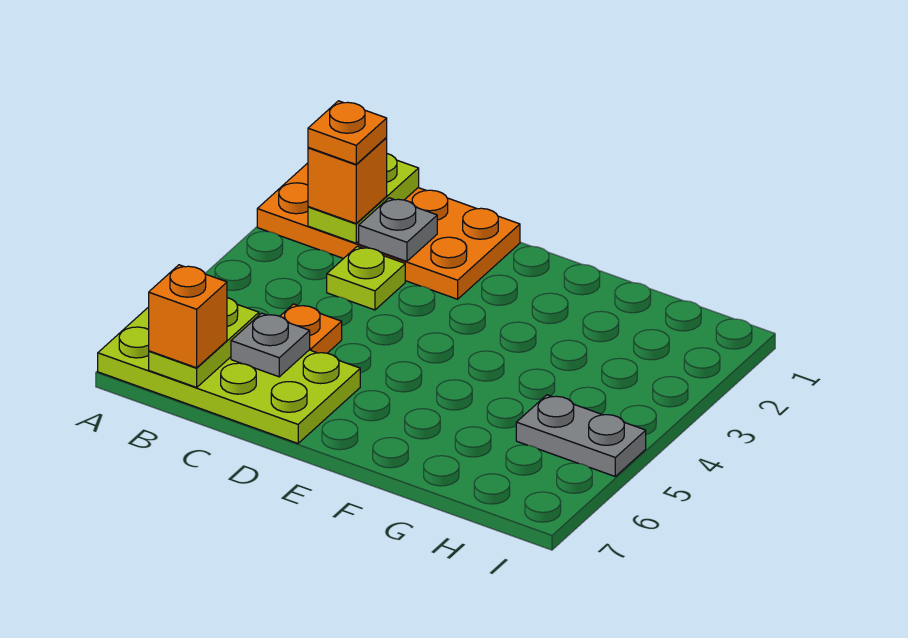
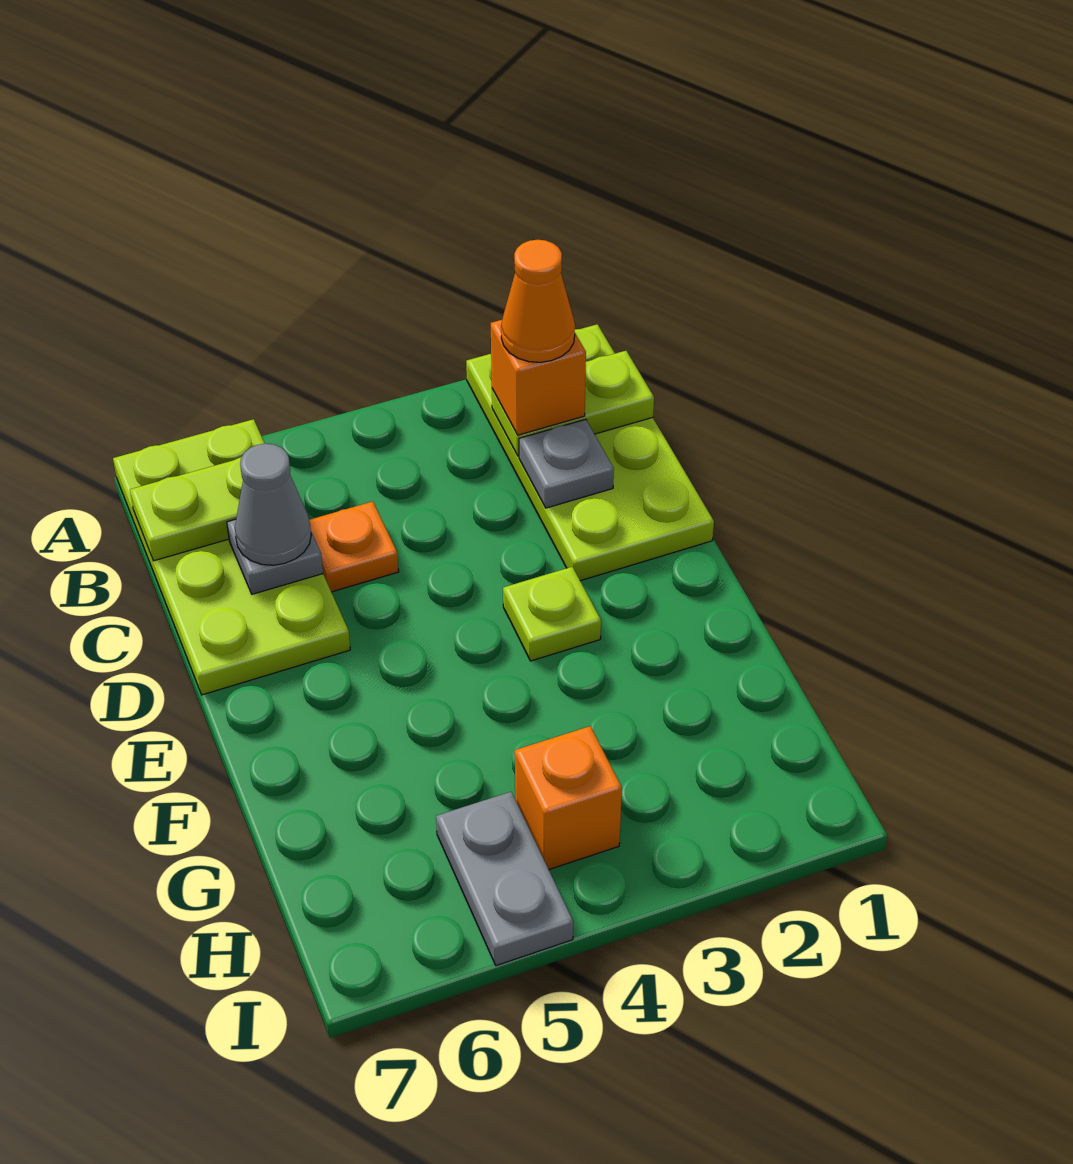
orange plate A1:D2 level 1 -> lime plate A1:D2 level 1
orange plate B2 level 4 -> orange cone B2 level 4
orange brick B7 level 3 -> orange brick H4 level 1
lime plate C3 level 1 -> lime plate E3 level 1
none -> grey cone C6 level 3

